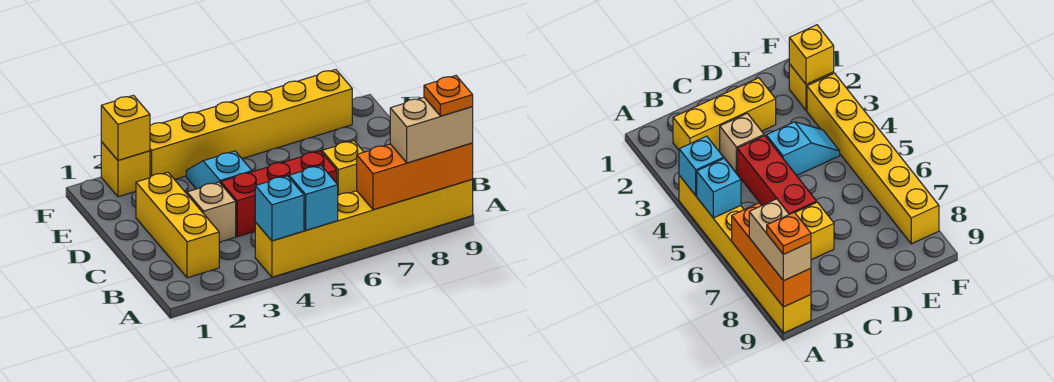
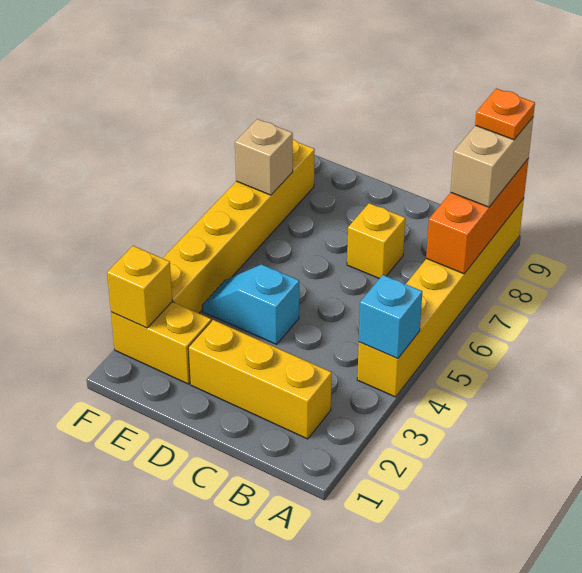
cyan brick A5 level 2 -> none
tan brick C3 level 1 -> tan brick F7 level 2
red brick C4:C6 level 1 -> none
yellow brick F2 level 1 -> yellow brick E2:F2 level 1

